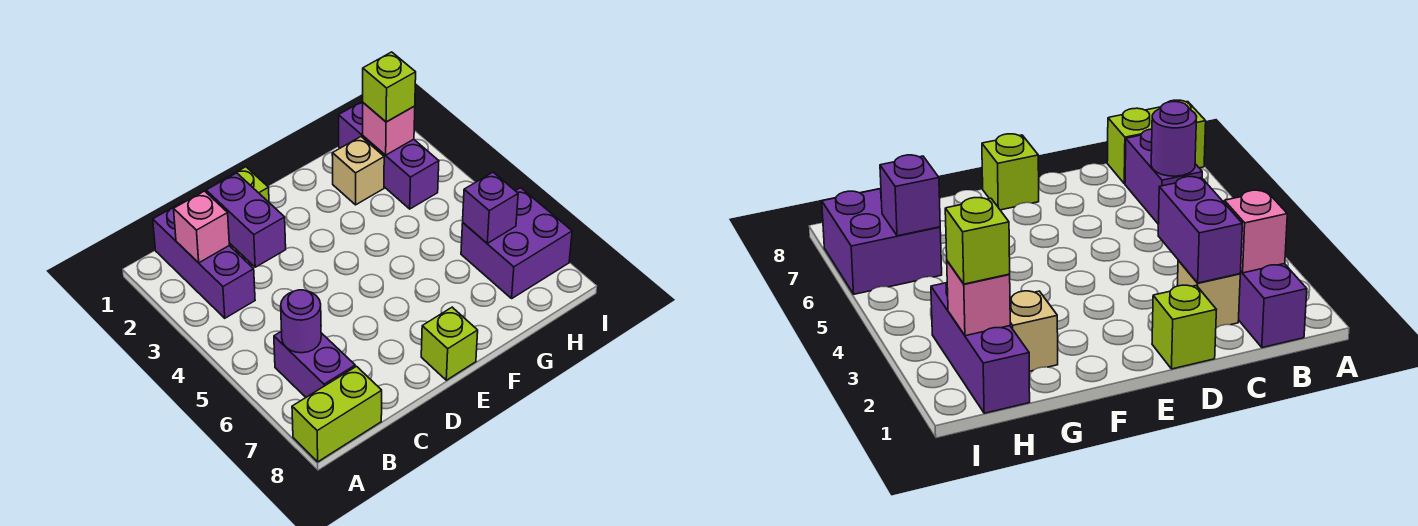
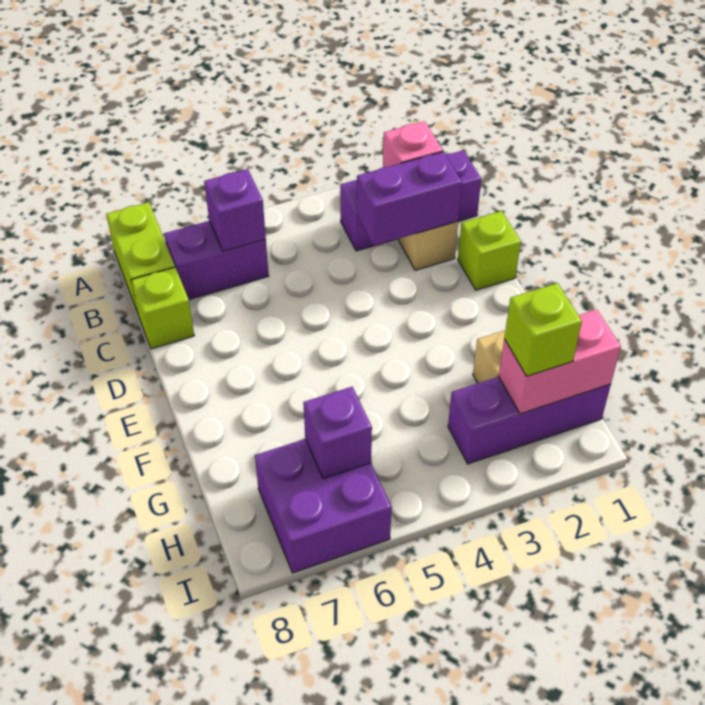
purple round brick B6 level 2 -> purple brick B6 level 2
lime brick E8 level 1 -> lime brick C8 level 1
pink brick H2 level 2 -> pink brick H1:H2 level 2

